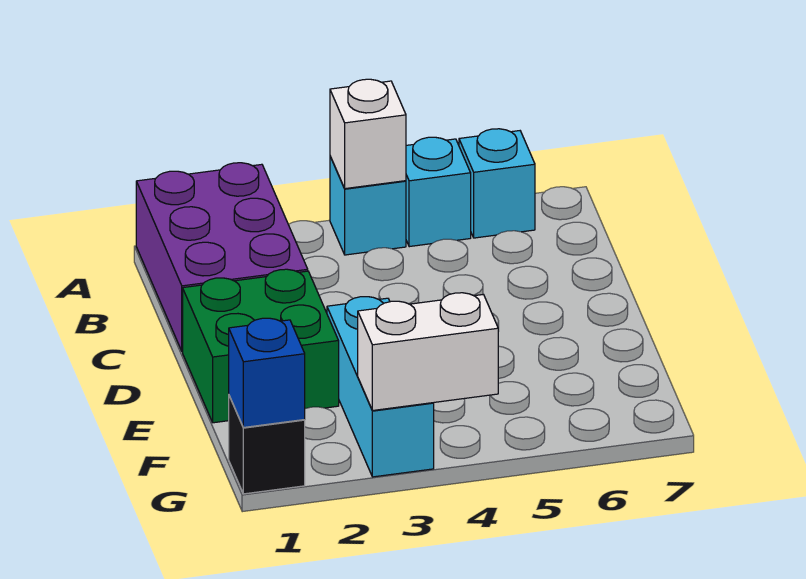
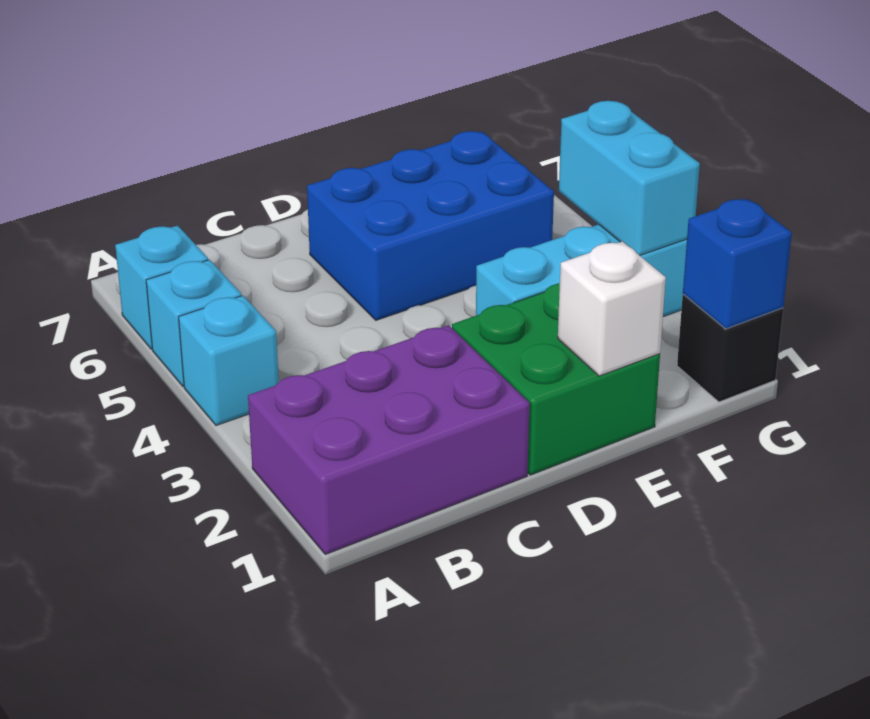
white brick A4 level 2 -> white brick E1 level 2
none -> blue brick D5:F6 level 1
white brick G3:G4 level 2 -> cyan brick G3:G4 level 2

